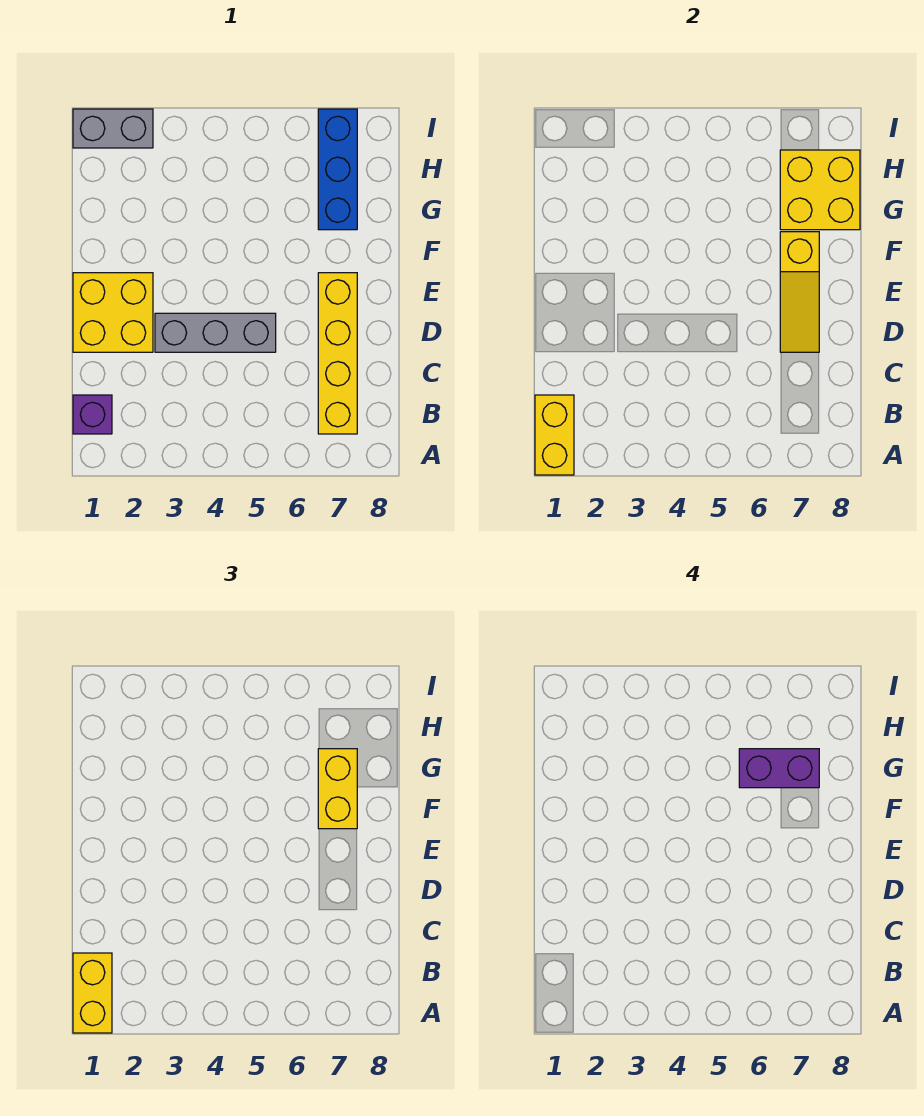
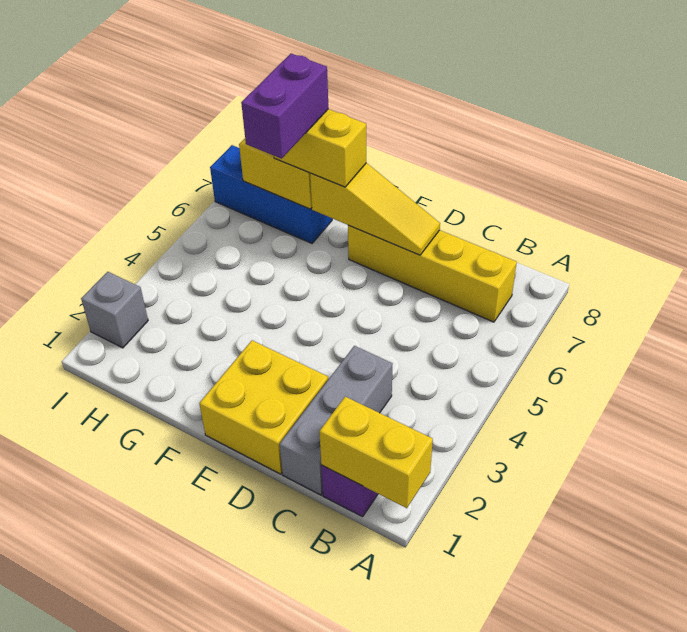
yellow brick A1:B1 level 3 -> none
grey brick D3:D5 level 1 -> grey brick C1:C3 level 1
grey brick I1:I2 level 1 -> grey brick I2 level 1

